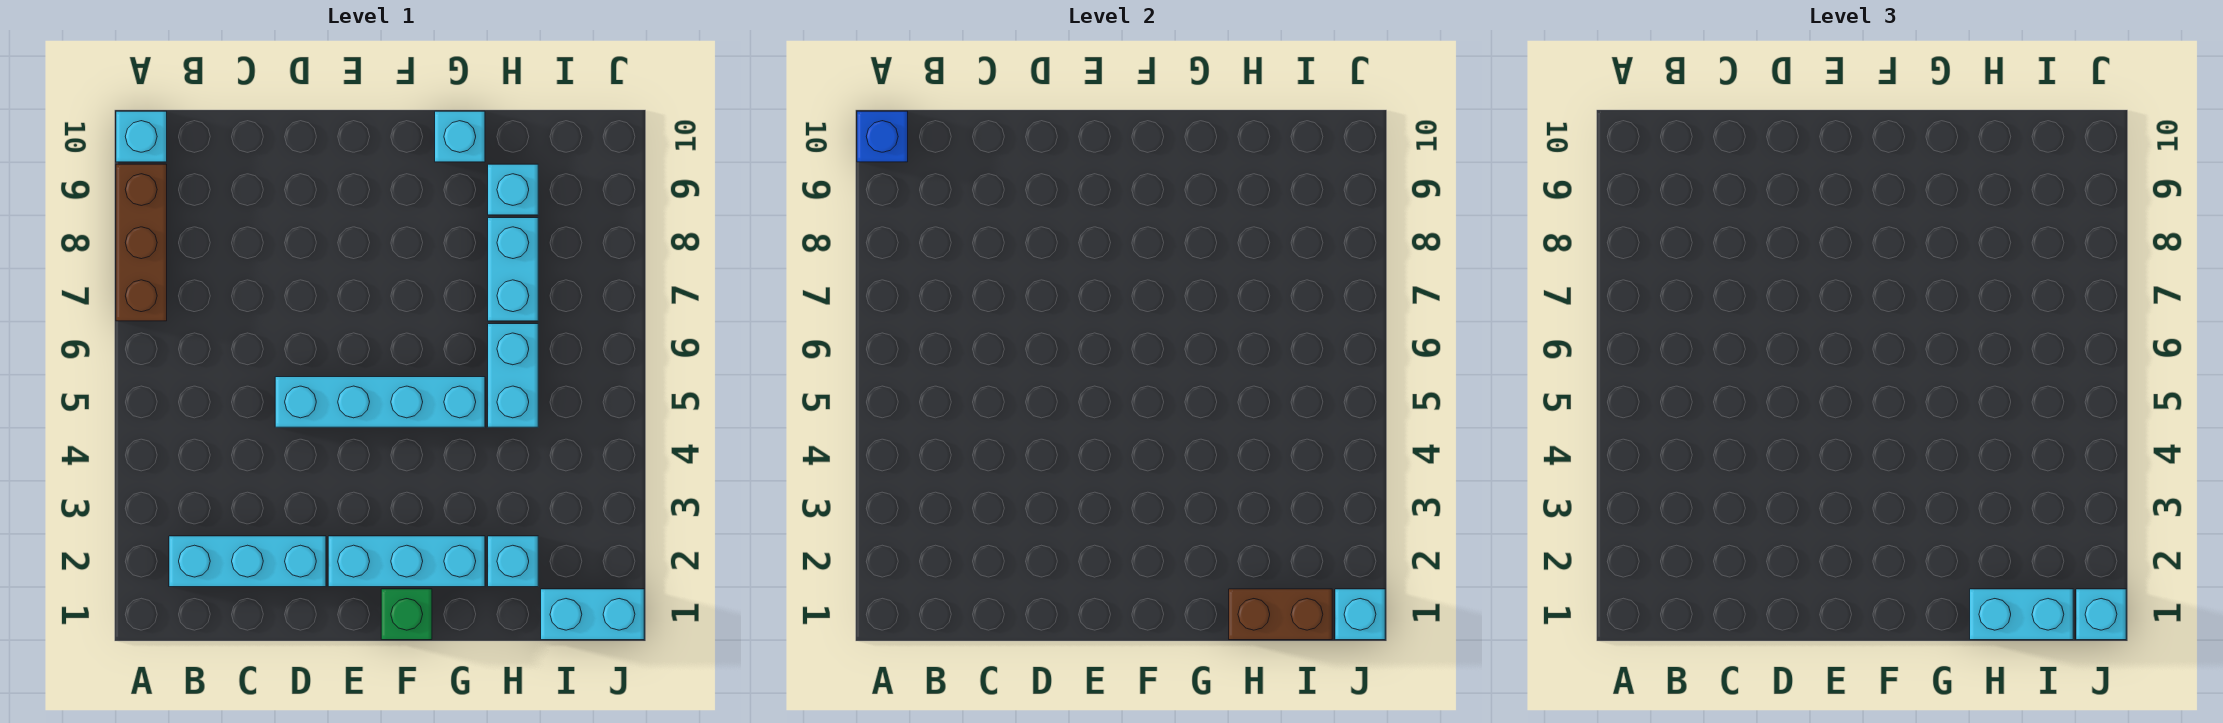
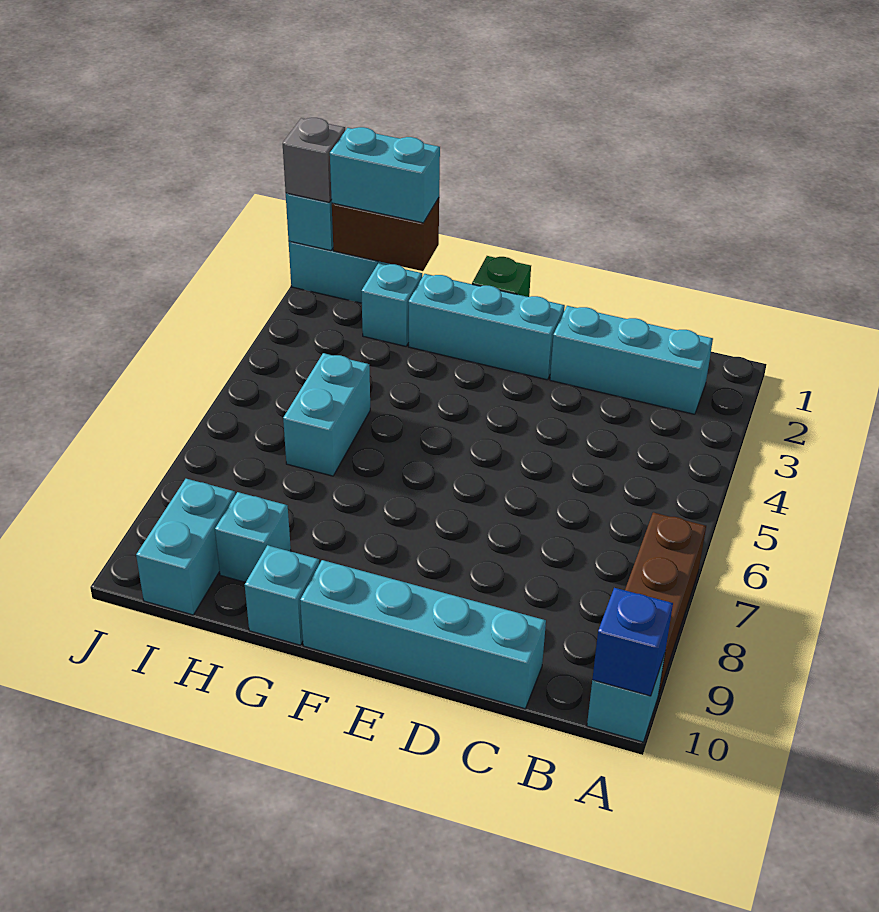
cyan brick D5:G5 level 1 -> cyan brick C10:F10 level 1
cyan brick H7:H8 level 1 -> cyan brick I9:I10 level 1
cyan brick J1 level 3 -> grey brick J1 level 3

